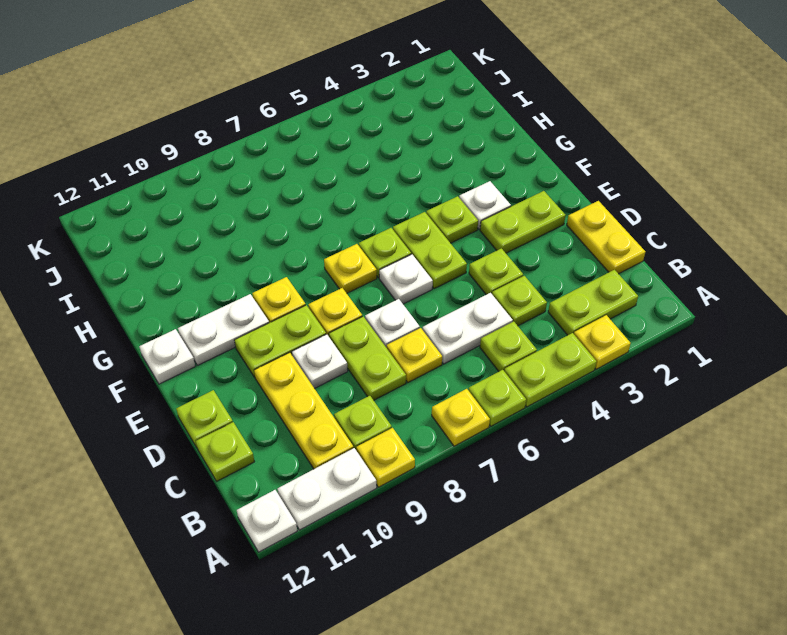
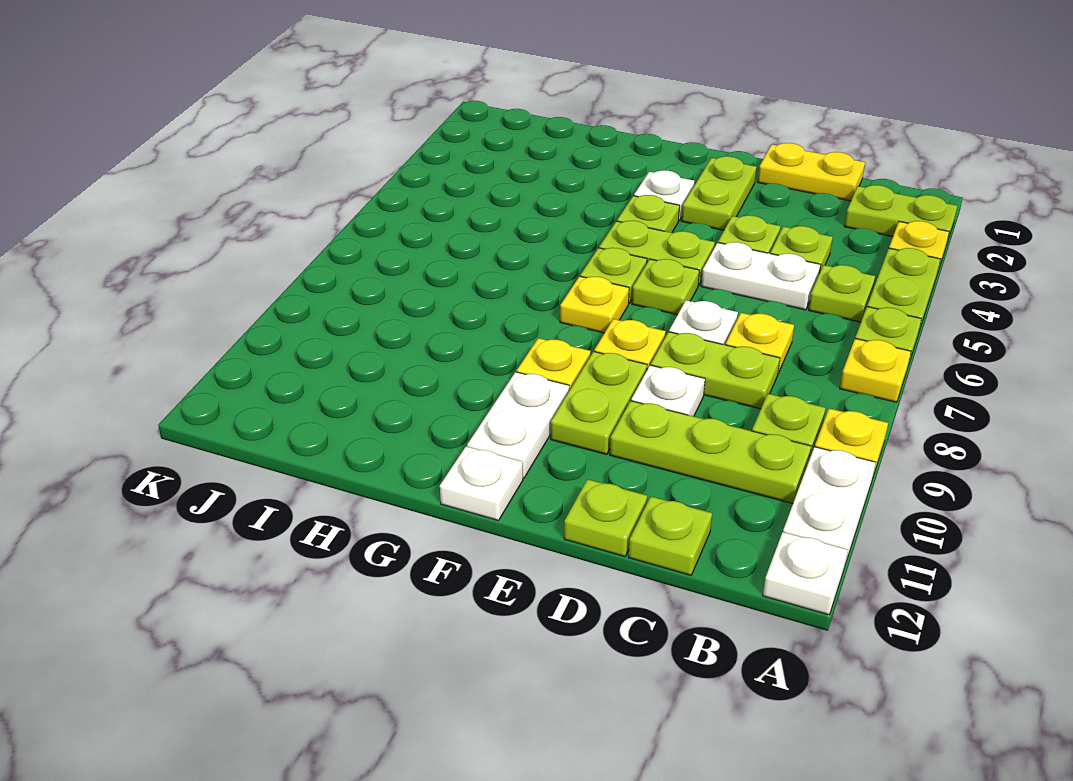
lime plate B2:B3 level 1 -> lime plate A2:B2 level 1
yellow plate B10:D10 level 1 -> lime plate B10:D10 level 1
white plate C5:C6 level 1 -> white plate C5:D5 level 1
white plate E6 level 1 -> lime plate E6 level 1

